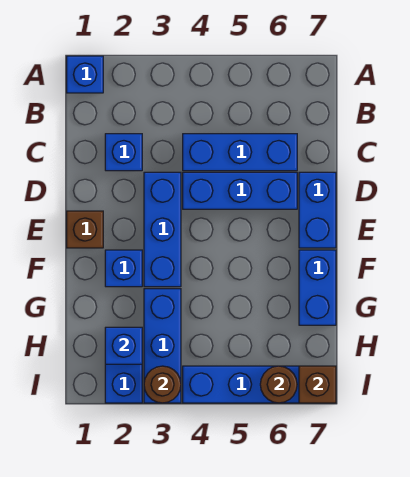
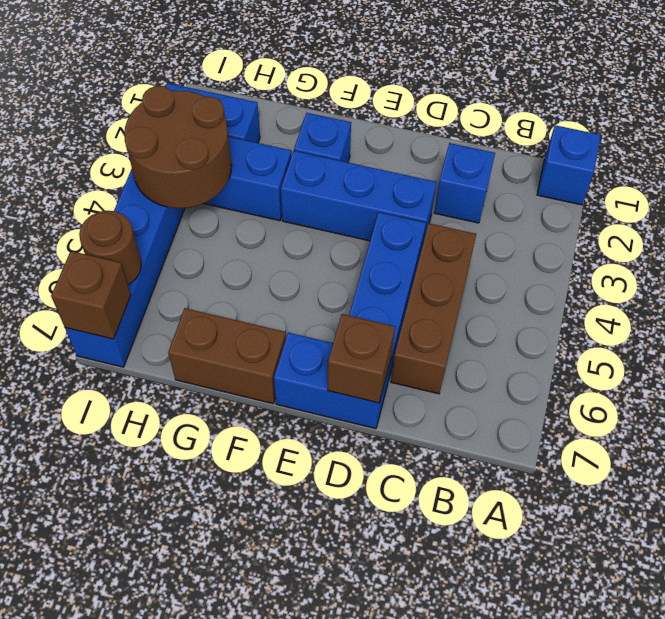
blue brick C4:C6 level 1 -> brown brick C4:C6 level 1
brown brick E1 level 1 -> brown brick D7 level 2
blue brick F7:G7 level 1 -> brown brick F7:G7 level 1
blue brick H2 level 2 -> none
brown round brick I3 level 2 -> brown round brick H3:I4 level 2

